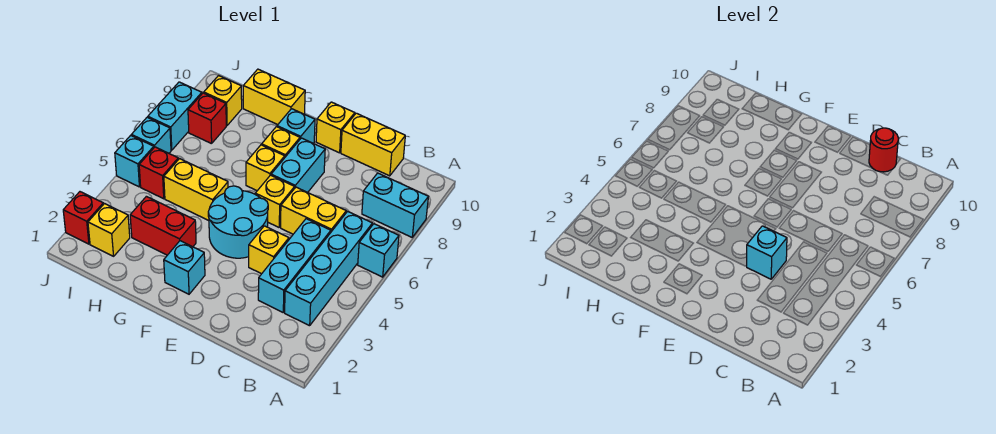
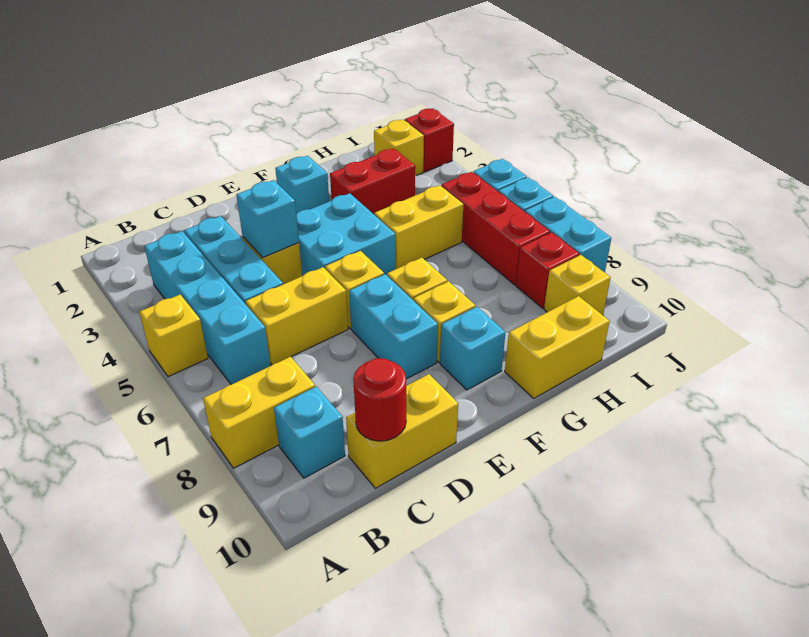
cyan brick A6 level 1 -> cyan brick B9 level 1
cyan brick A8:B8 level 1 -> yellow brick A8:B8 level 1
cyan round brick E4:F5 level 1 -> cyan brick E4:F5 level 1
yellow brick E10 level 1 -> yellow brick A5 level 1
red brick I5 level 1 -> red brick I5:I7 level 1

